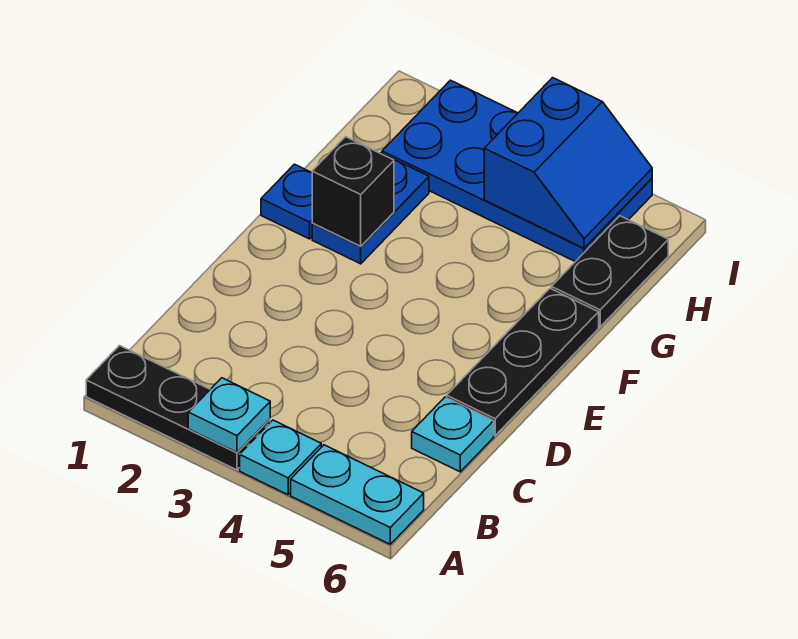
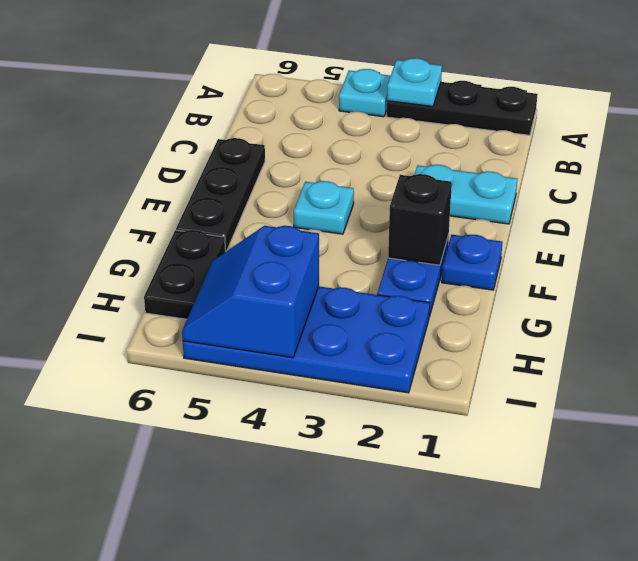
cyan plate A5:A6 level 1 -> cyan plate D1:D2 level 1
cyan plate C6 level 1 -> cyan plate E4 level 1

